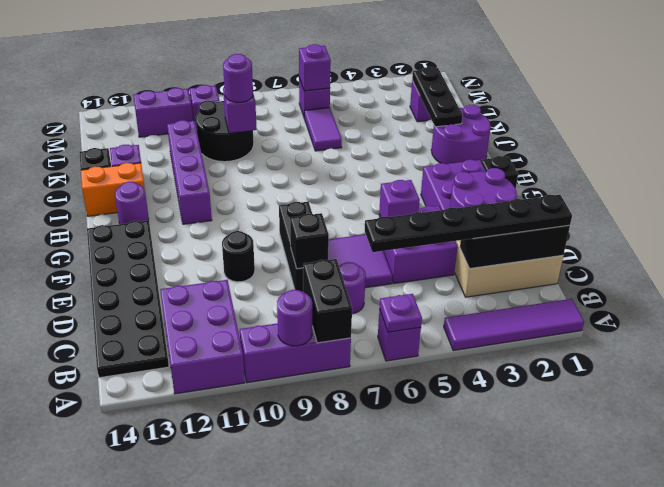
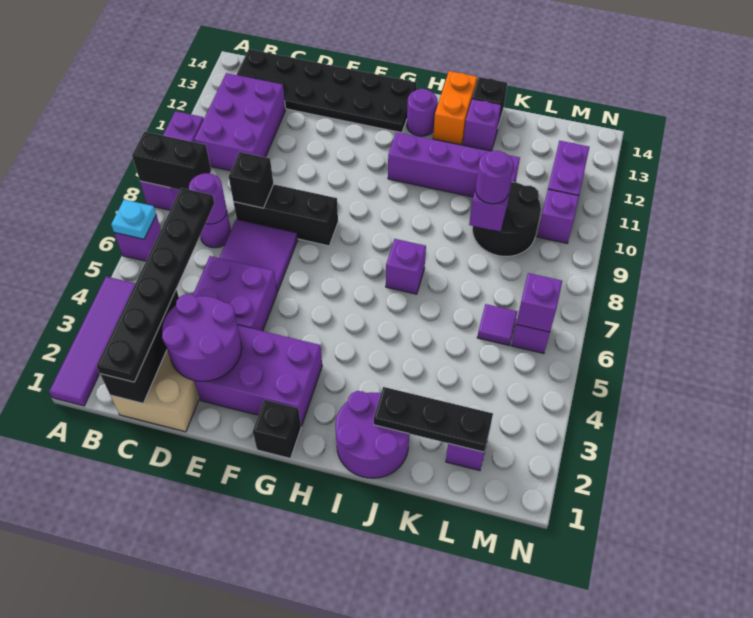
purple plate A6 level 2 -> cyan plate A6 level 2
purple round brick A9 level 2 -> purple round brick C7 level 2
purple brick A11:C12 level 1 -> purple brick B10:C12 level 1
purple brick E5 level 2 -> purple brick I7 level 1
black round brick E10 level 1 -> none
purple tile K6:L6 level 1 -> purple tile L6 level 1

